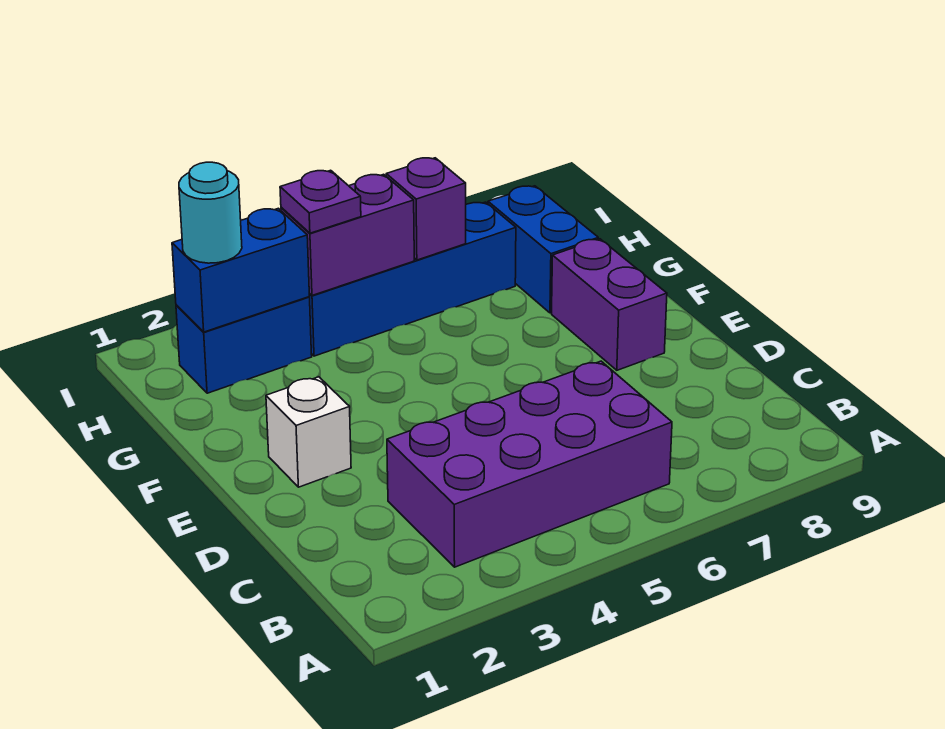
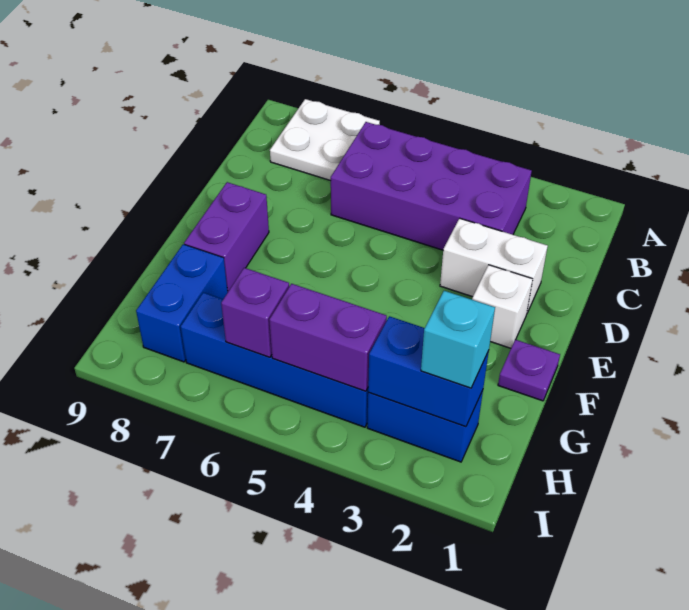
none -> white plate A7:B8 level 1
none -> white brick D2:D3 level 1
cyan round brick H2 level 3 -> cyan brick H2 level 3
purple plate H4 level 3 -> purple plate F1 level 1

